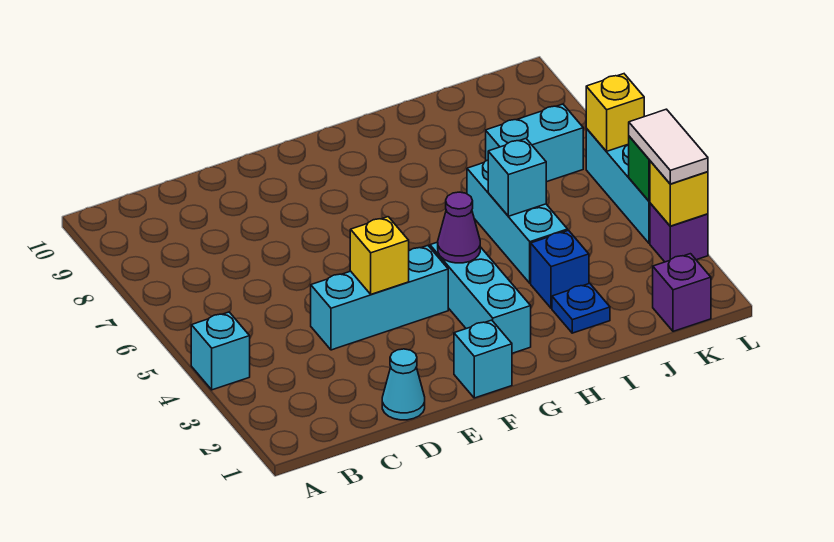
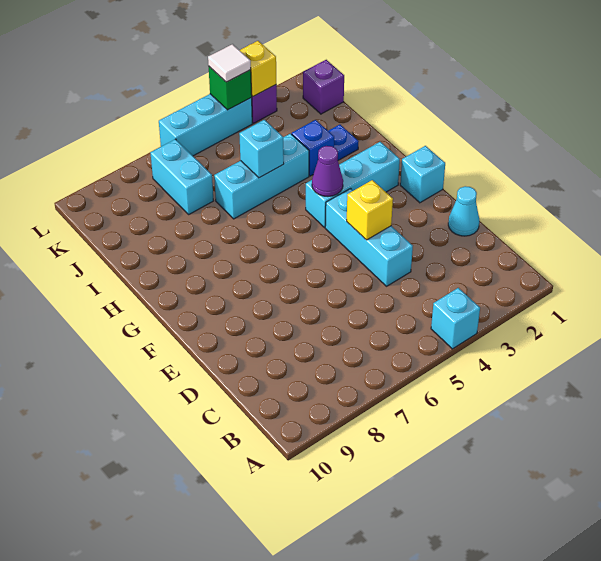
white tile L3:L4 level 3 -> white tile L4 level 3
yellow brick L6 level 2 -> none

